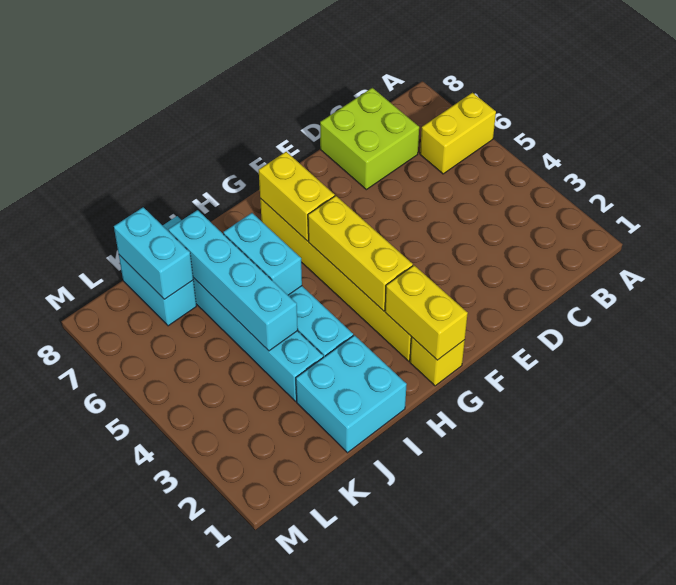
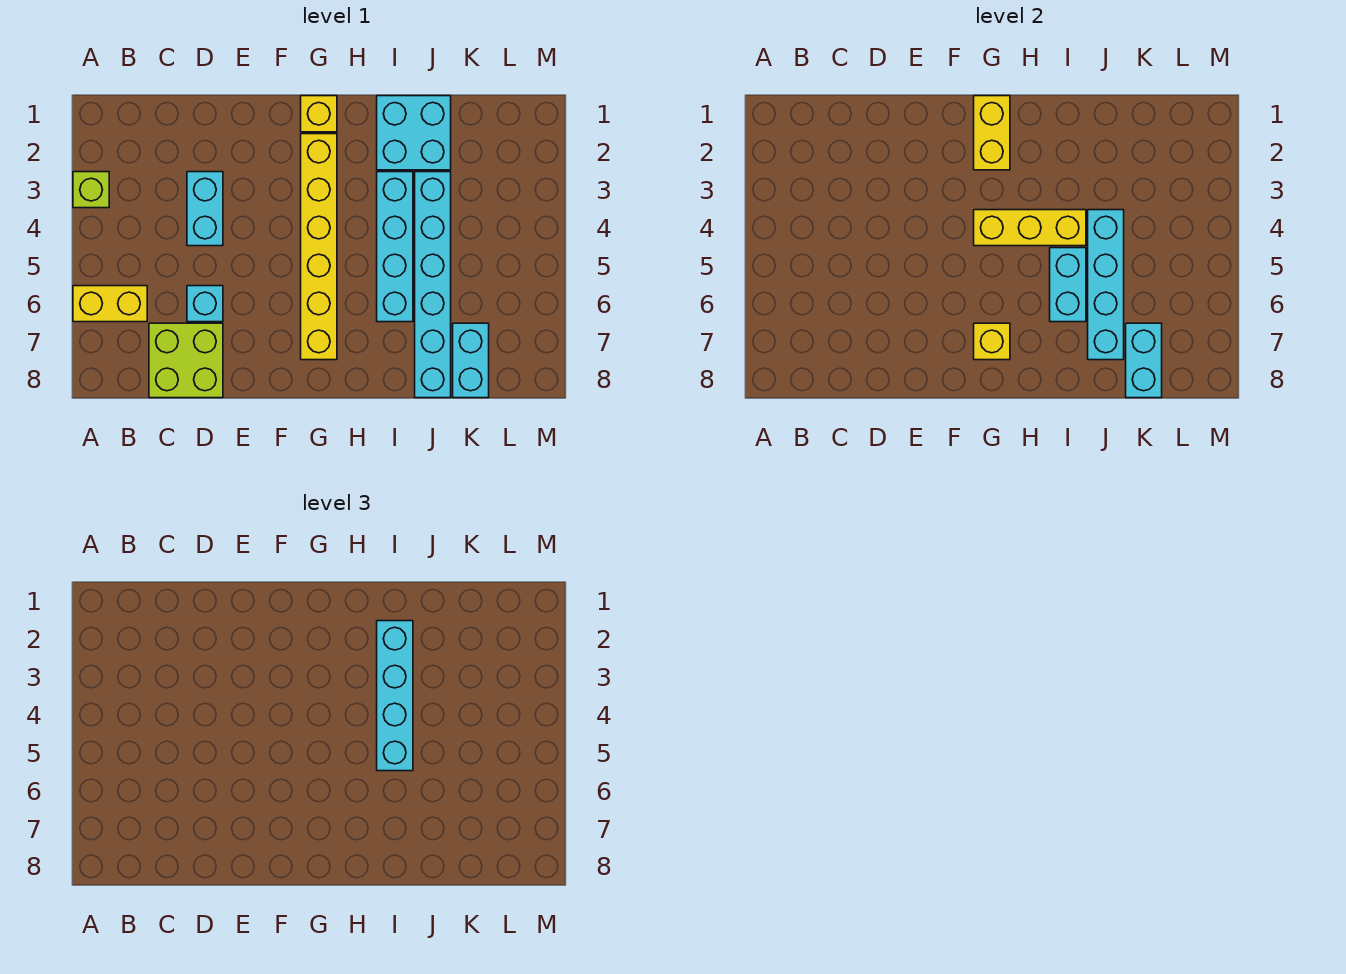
none -> lime brick A3 level 1
none -> cyan brick D3:D4 level 1
none -> cyan brick D6 level 1
yellow brick G3:G5 level 2 -> yellow brick G4:I4 level 2
yellow brick G6:G7 level 2 -> yellow brick G7 level 2
none -> cyan brick I2:I5 level 3

